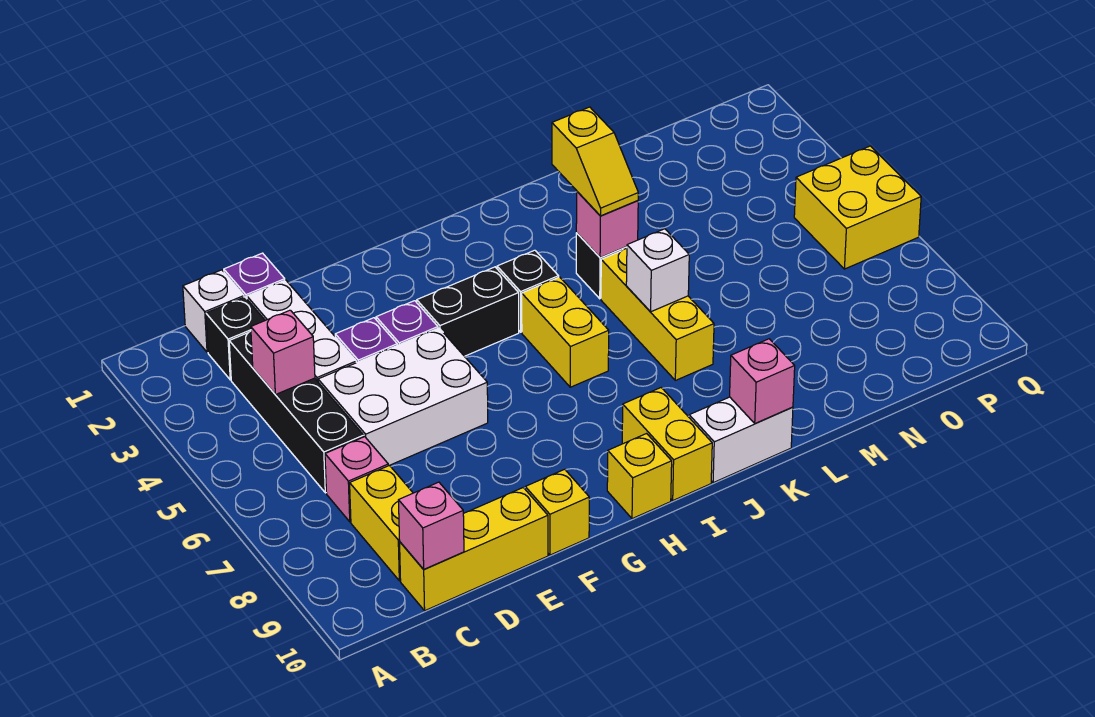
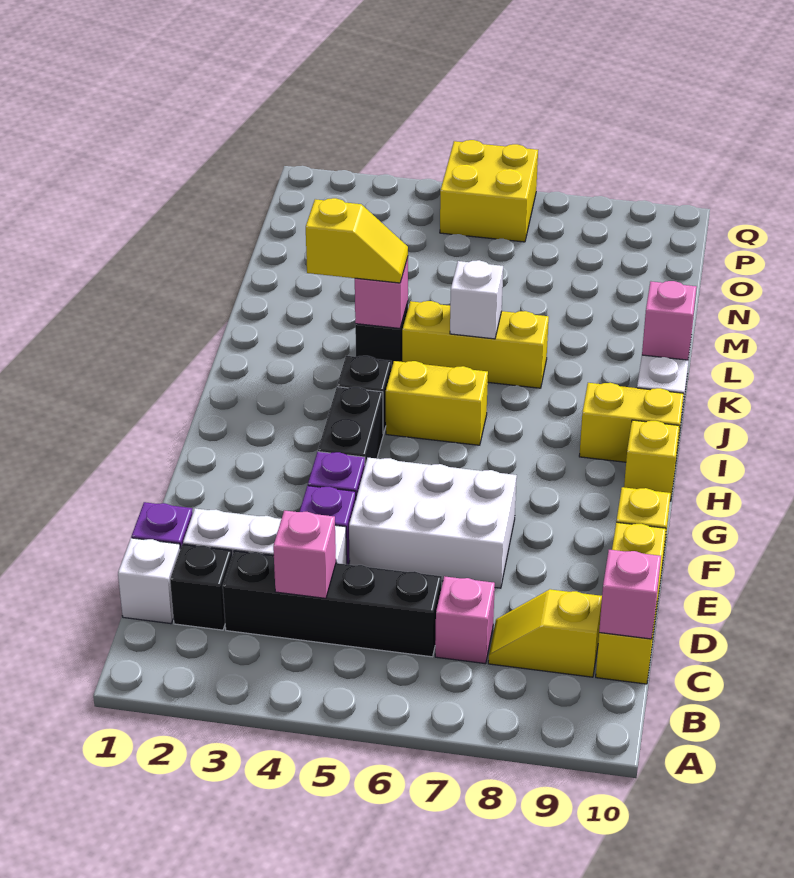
yellow brick C8:C9 level 1 -> yellow slope C8:C9 level 1 top 9
white brick D5:F6 level 1 -> white brick E5:F7 level 1

